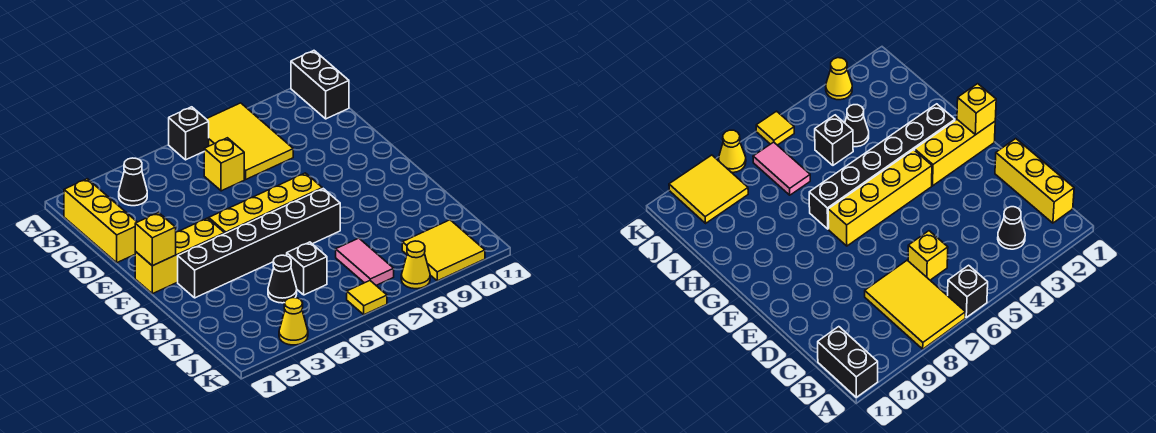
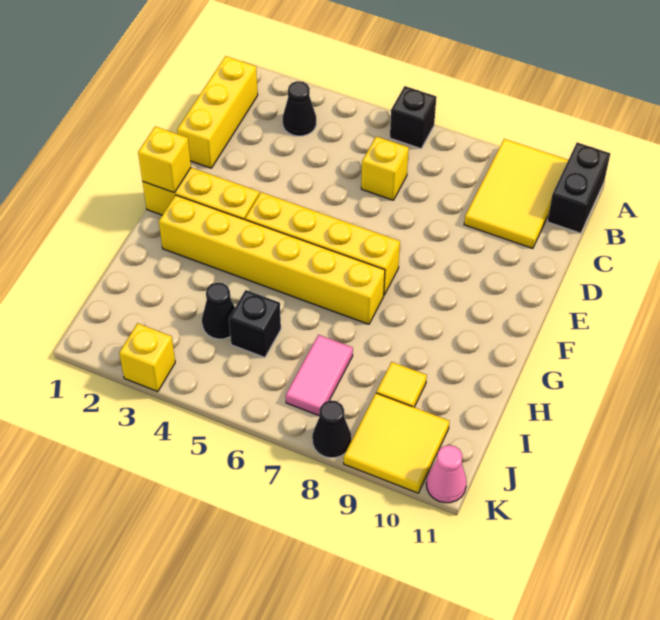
yellow tile A7:C8 level 1 -> yellow tile A9:C10 level 1
black brick G2:G7 level 1 -> yellow brick G2:G7 level 1
yellow cone K3 level 1 -> yellow brick K3 level 1
yellow tile K6 level 1 -> yellow tile I9 level 1
yellow cone K8 level 1 -> black cone K8 level 1
none -> pink cone K11 level 1

